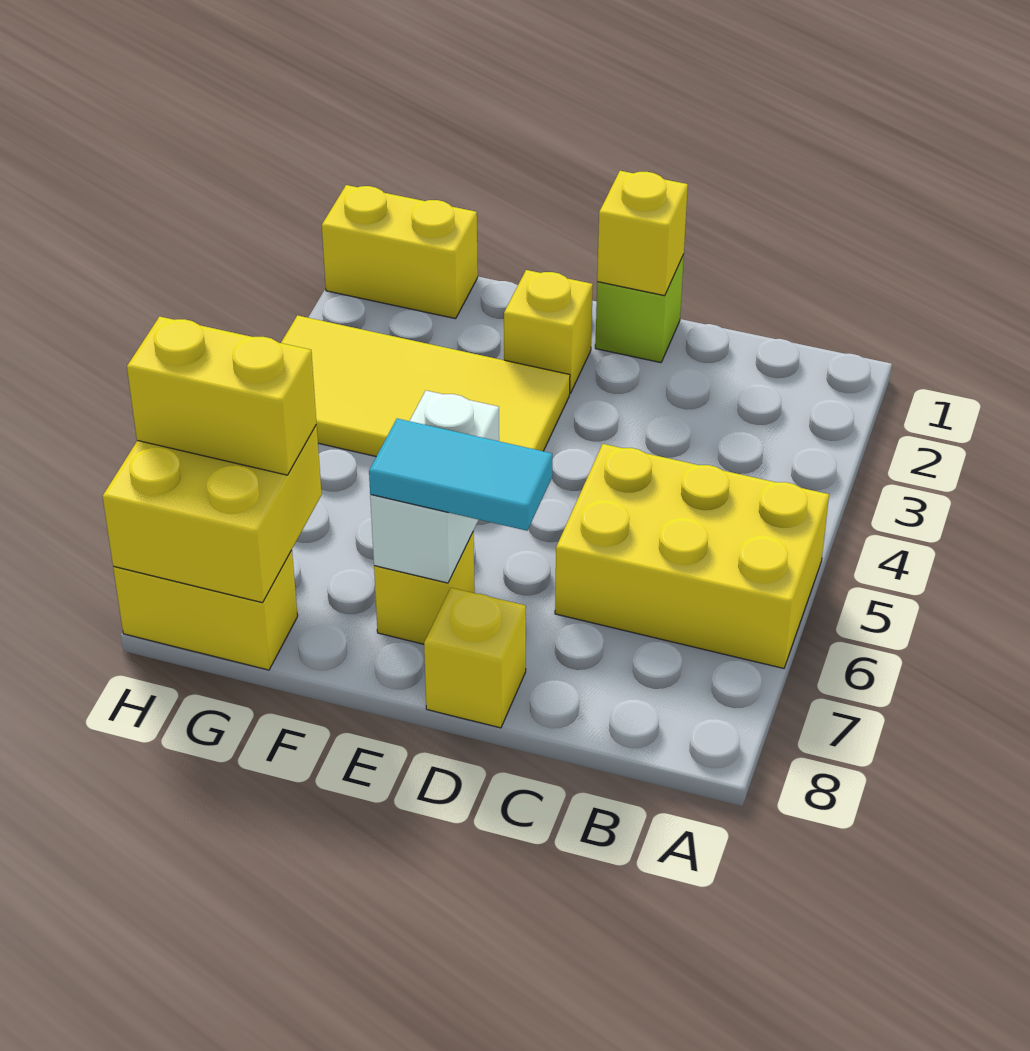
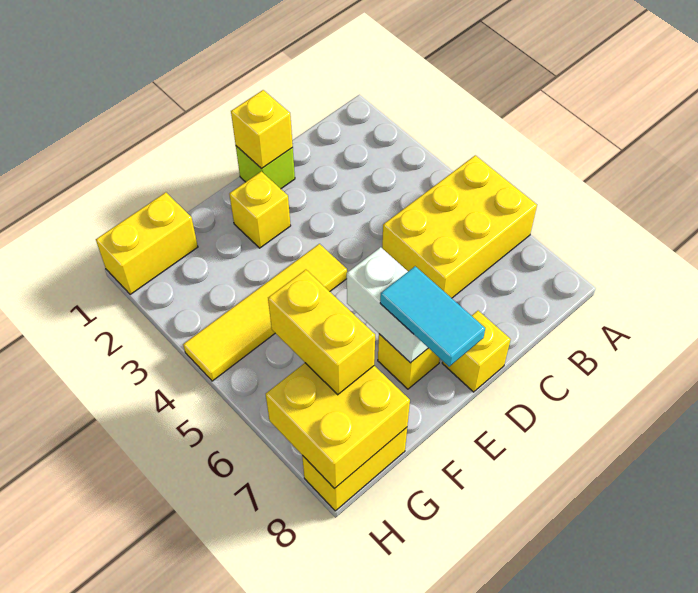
cyan tile D7:E7 level 3 -> cyan tile E7:E8 level 3
yellow tile E3:H4 level 1 -> yellow tile E4:H4 level 1
yellow brick G7:H7 level 3 -> yellow brick G6:G7 level 3

